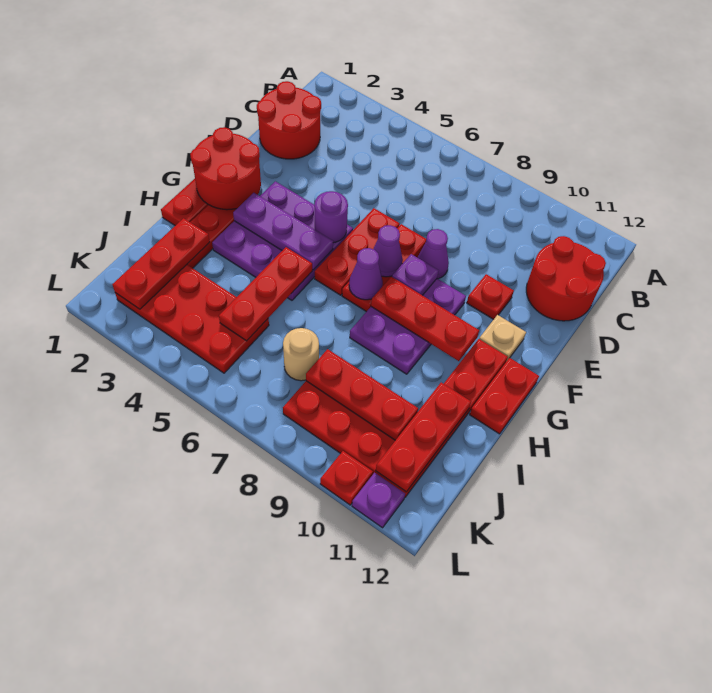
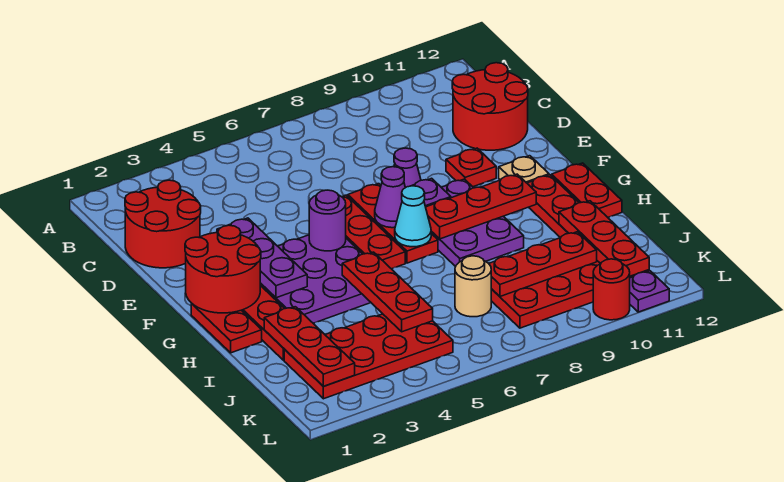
purple plate G3:G5 level 2 -> purple plate E3:G3 level 2
purple cone G7 level 2 -> cyan cone G7 level 2
red plate L10 level 1 -> red round brick L10 level 1

